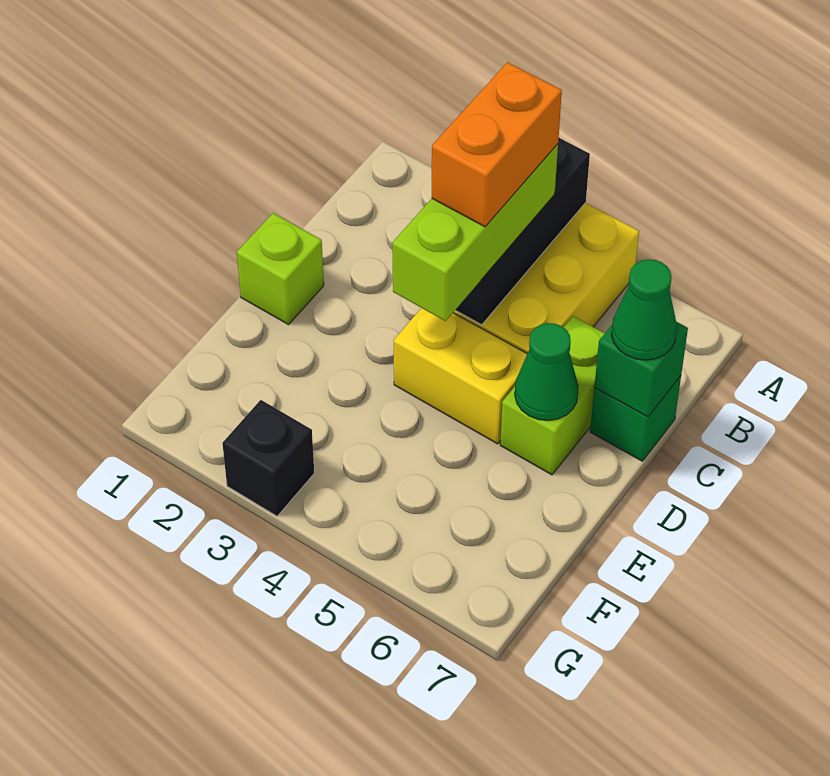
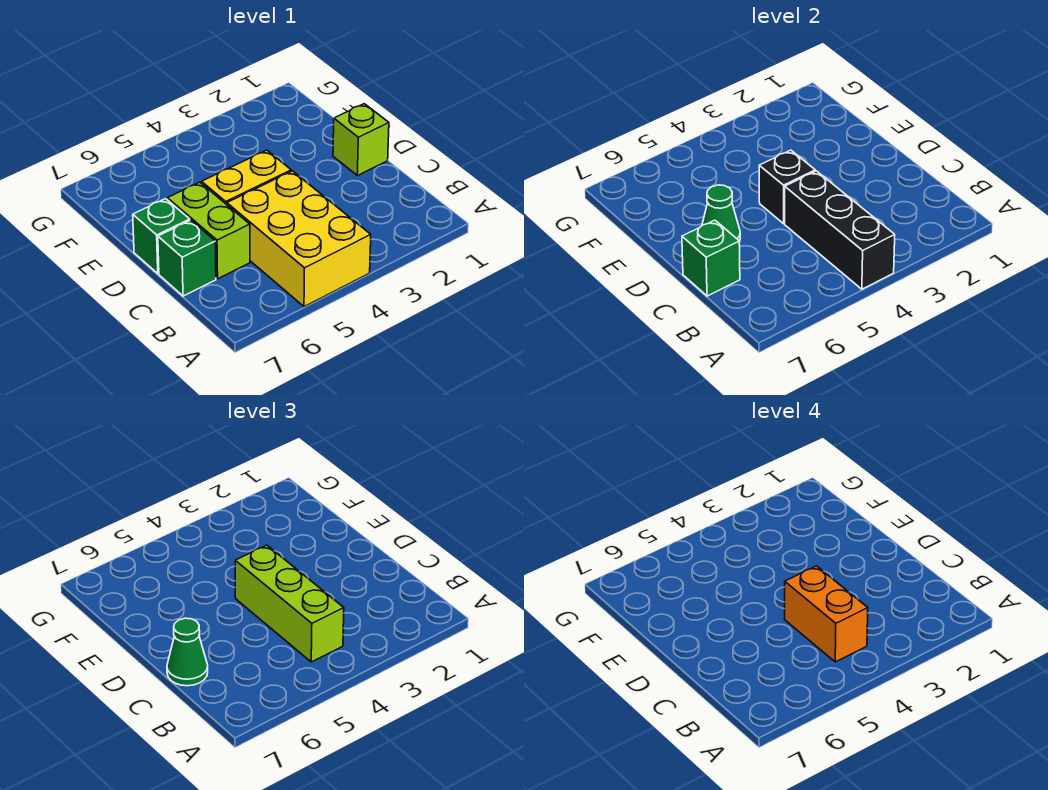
none -> green brick D7 level 1
black brick G3 level 1 -> black brick D4 level 2

